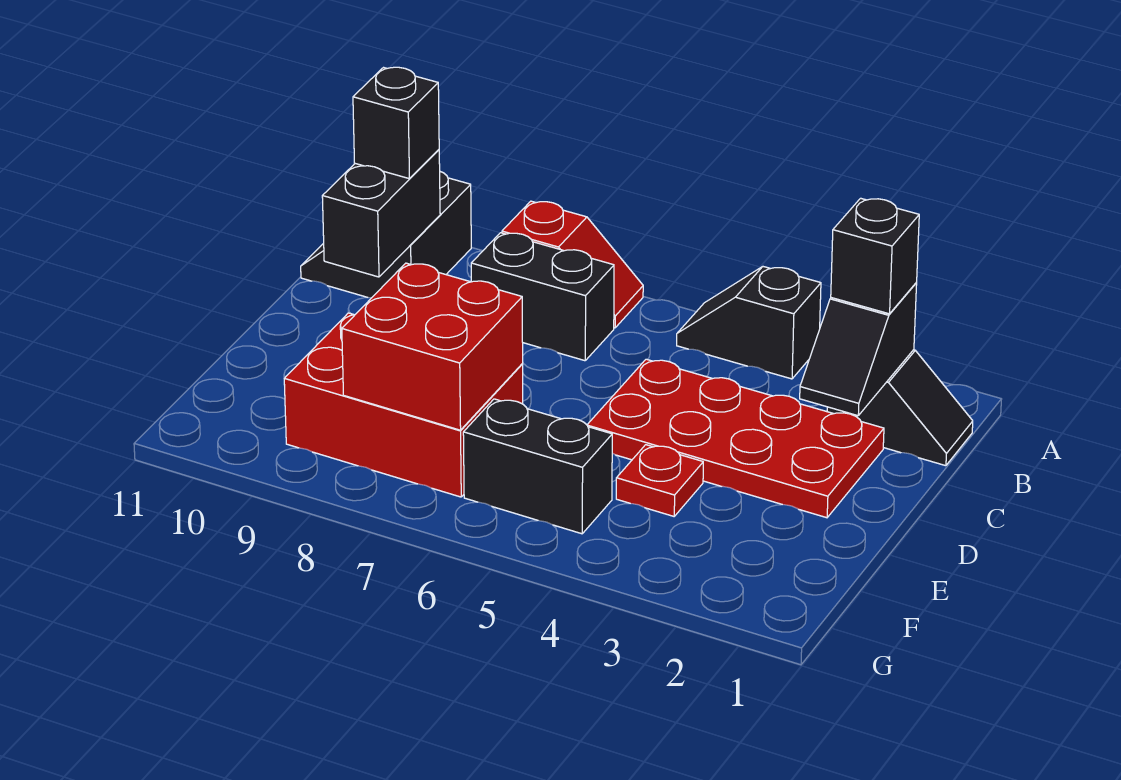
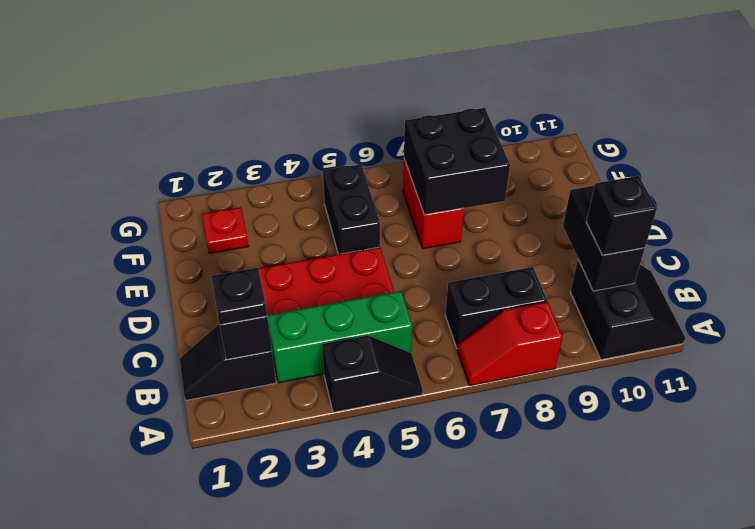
black brick B2 level 3 -> black plate B2 level 3
none -> green brick B3:B5 level 1
red plate E4 level 1 -> red plate F2 level 1
red brick E7:F9 level 1 -> red brick E7:F7 level 1
red brick E7:F8 level 2 -> black brick E7:F8 level 2
black brick F5:F6 level 1 -> black brick E5:F5 level 1

